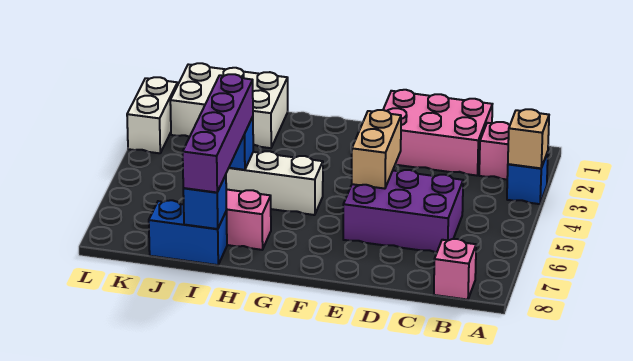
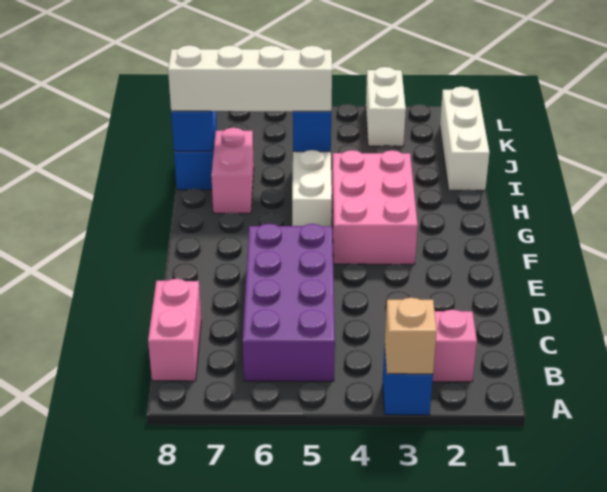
pink brick B8 level 1 -> pink brick B8:C8 level 1
pink brick C1:E2 level 1 -> pink brick F3:H4 level 1
purple brick C5:E6 level 1 -> purple brick B5:E6 level 1
tan brick E4:E5 level 2 -> none
white brick I1:K2 level 1 -> white brick I1:K1 level 1
purple brick I5:I8 level 3 -> white brick I5:I8 level 3
white brick L2:L3 level 1 -> white brick K3:L3 level 1

